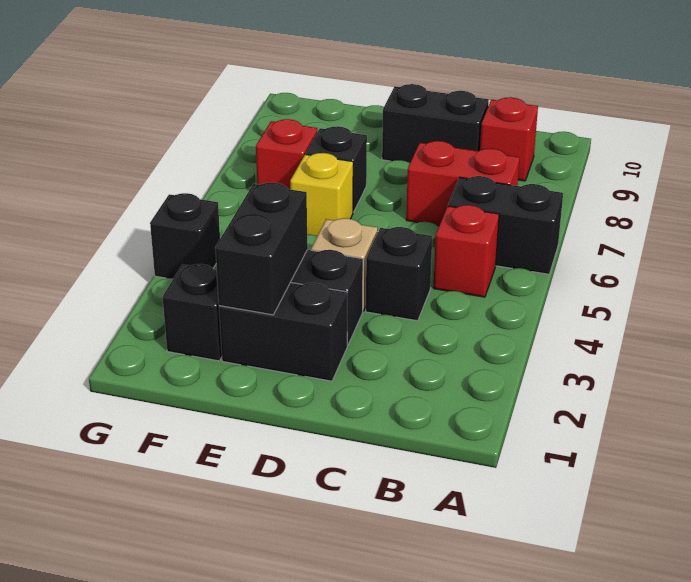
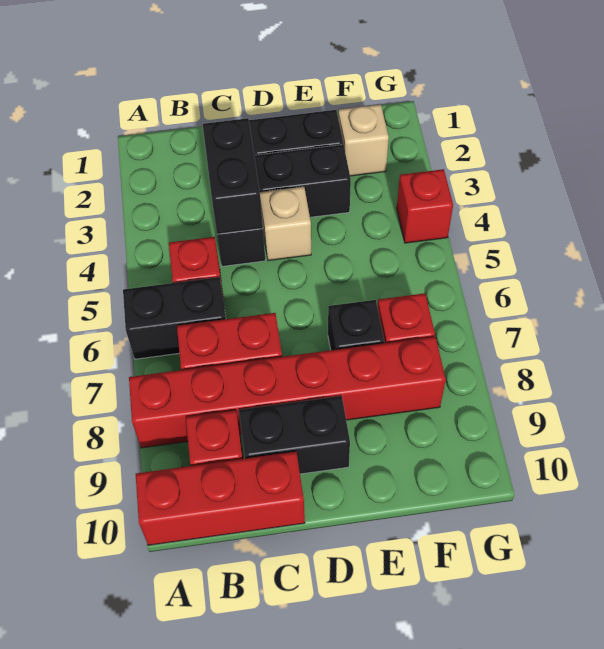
none -> red brick A8:F8 level 1
none -> red brick A10:C10 level 1
black brick E2:E3 level 2 -> black brick C3:C4 level 2
yellow brick E6 level 1 -> none
black brick F2 level 1 -> tan brick F2 level 1
black brick G4 level 1 -> red brick G4 level 1

